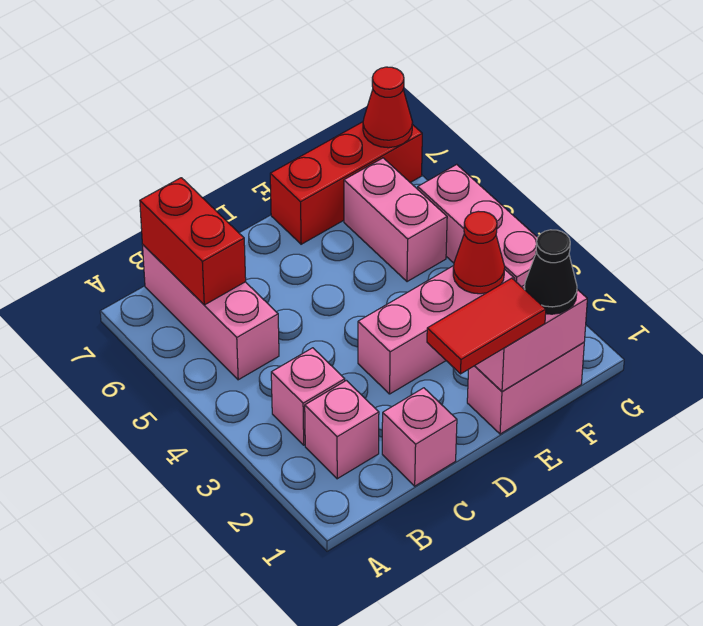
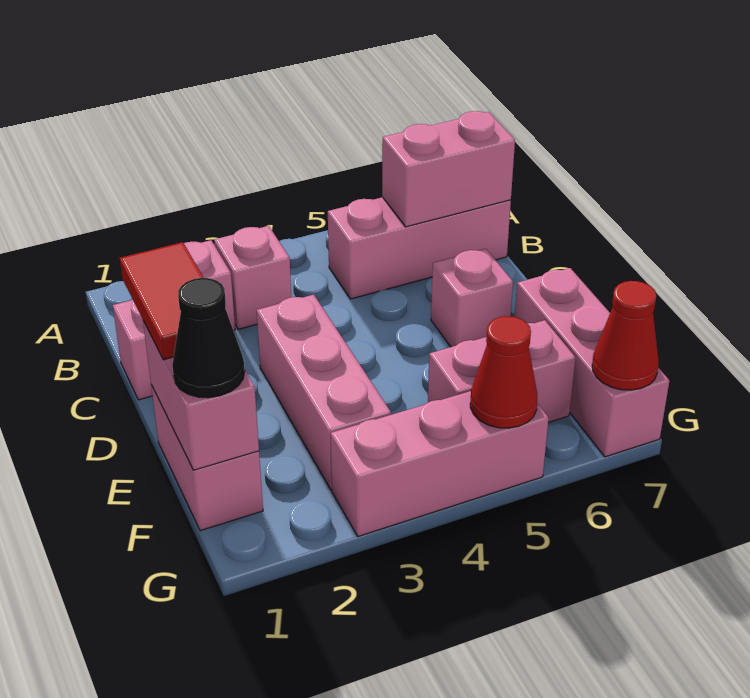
red brick B6:B7 level 2 -> pink brick B6:B7 level 2
none -> pink brick D6 level 1
red brick E7:G7 level 1 -> pink brick E7:G7 level 1
red cone F3 level 2 -> red cone G5 level 2

